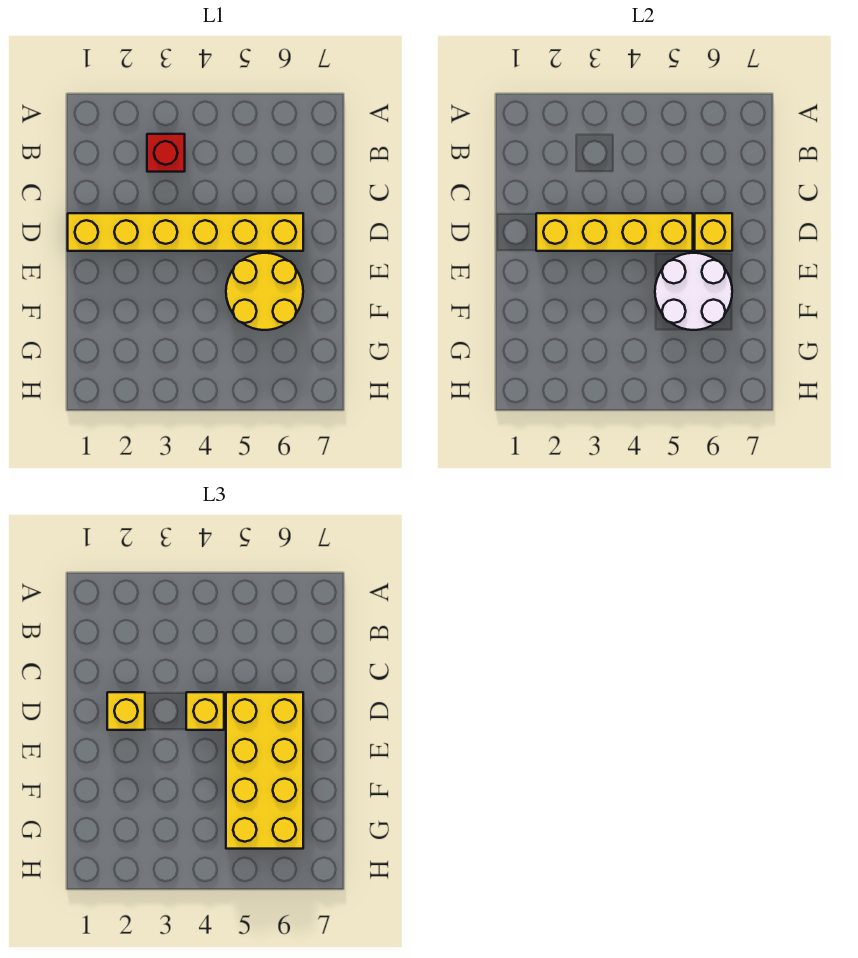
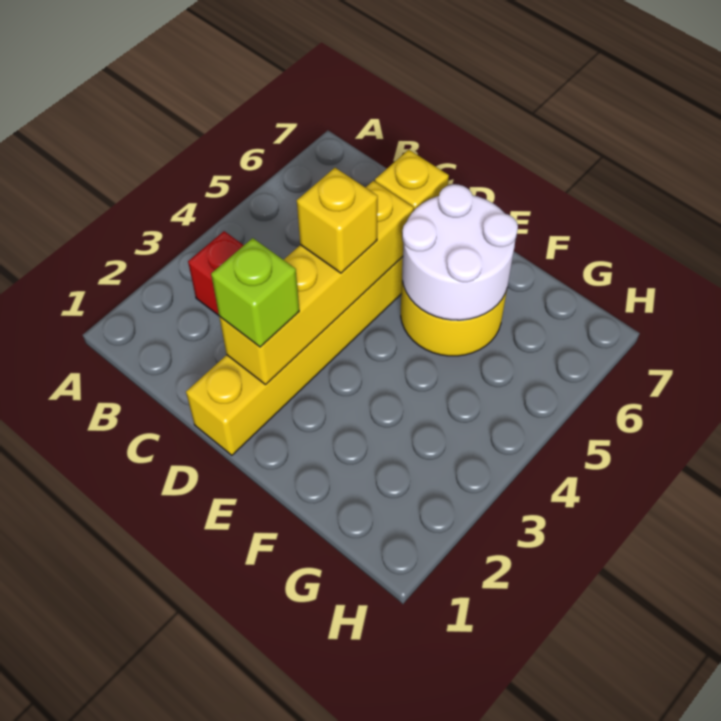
yellow brick D2 level 3 -> lime brick D2 level 3
yellow brick D5:G6 level 3 -> none

